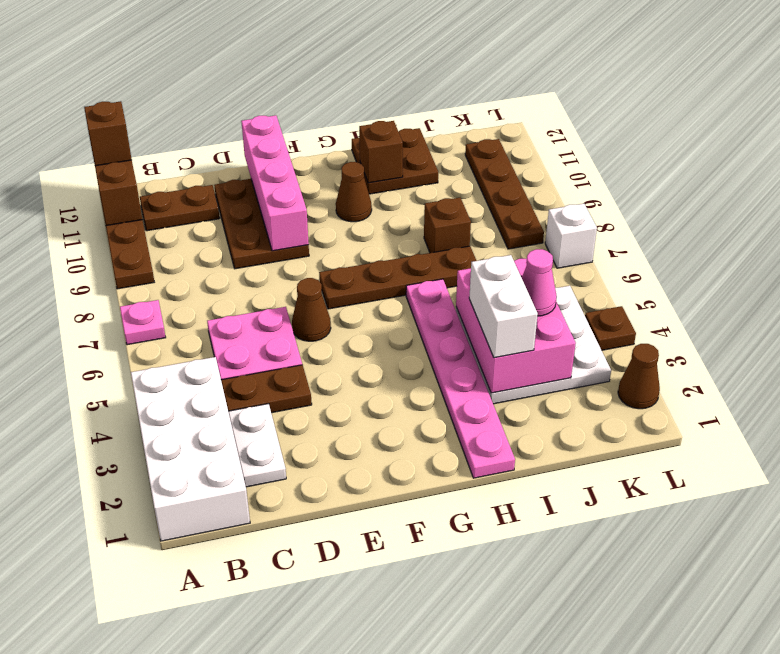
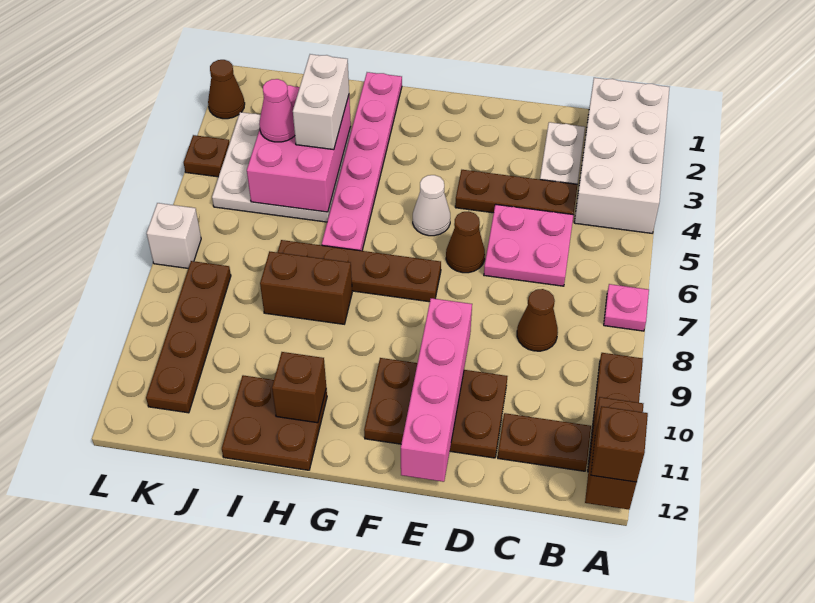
brown plate C4:D4 level 1 -> brown plate C4:E4 level 1
brown plate D9:E11 level 1 -> brown plate D10:F11 level 1
none -> white cone F5 level 1
brown cone G10 level 1 -> brown cone C8 level 1
brown brick I8 level 1 -> brown brick H8:I8 level 1

